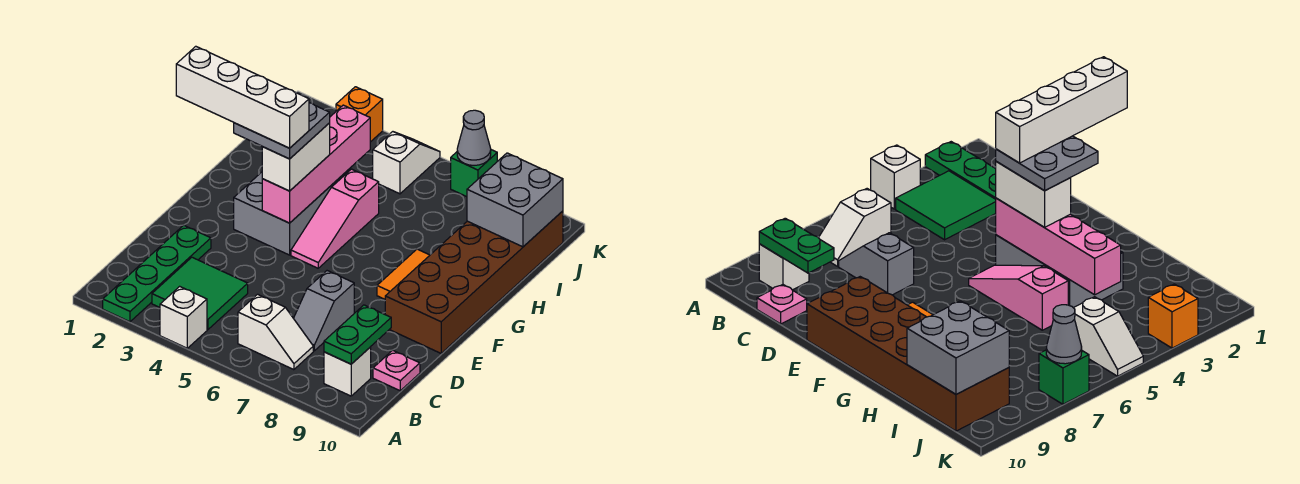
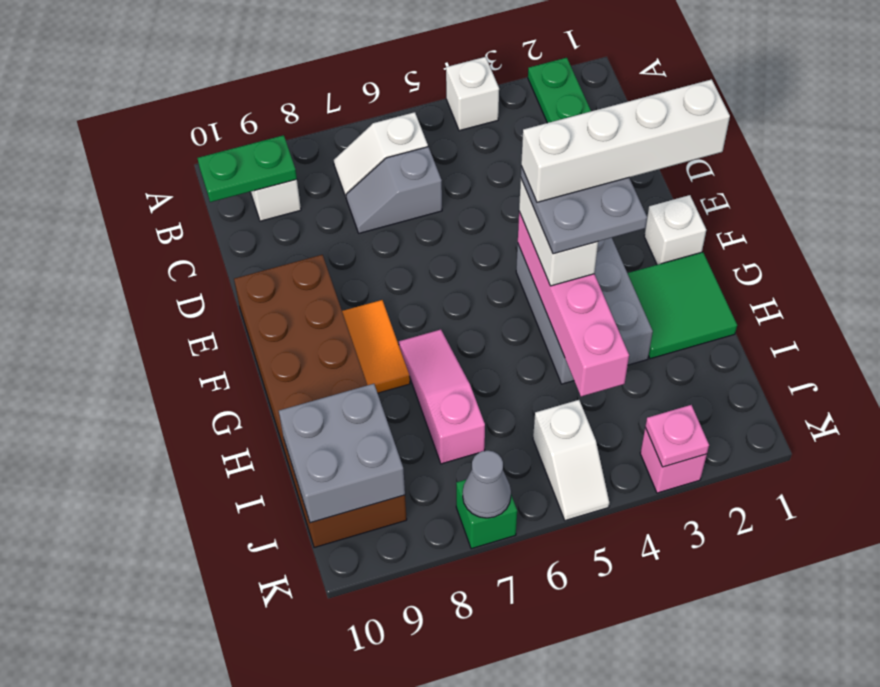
green tile B3:C4 level 1 -> green tile G1:H2 level 1
green plate B9:C9 level 2 -> green plate B9:B10 level 2
grey slope C7:D7 level 1 top D -> grey slope C6:C7 level 1 top 6
pink plate C10 level 1 -> pink plate K3 level 2
none -> white brick F1 level 1
pink slope F5:H5 level 1 top H -> pink slope G7:I7 level 1 top I
orange brick K3 level 1 -> pink brick K3 level 1

